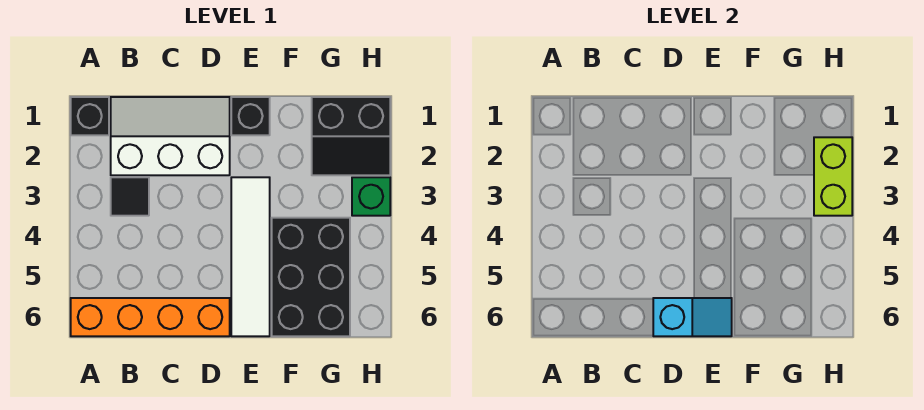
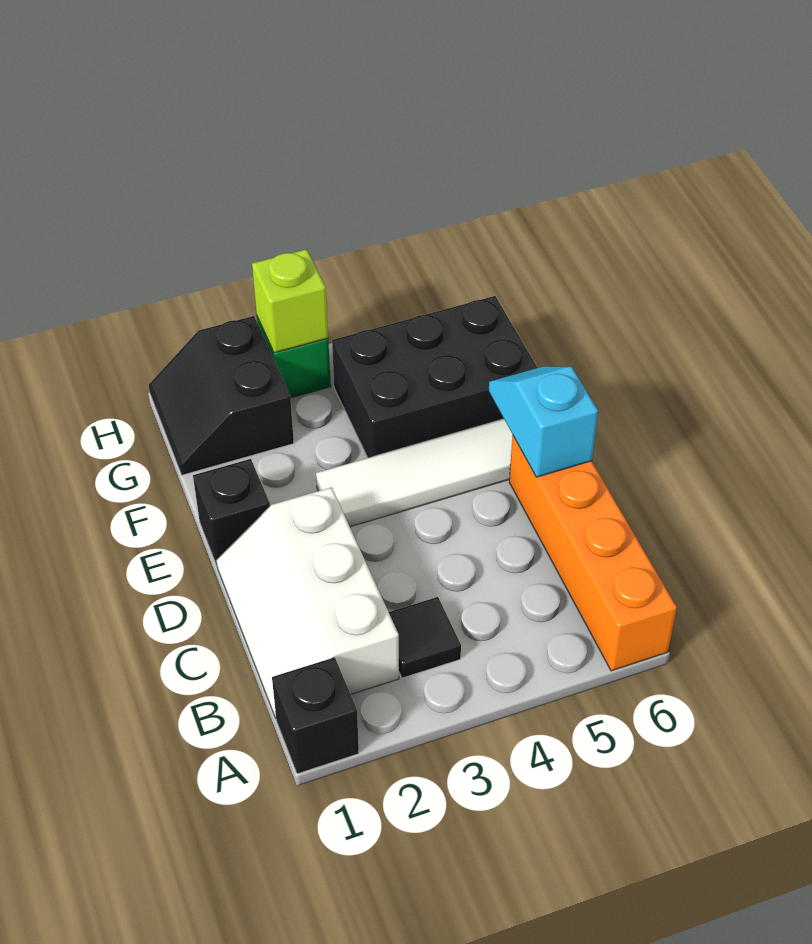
black slope G1:H2 level 1 top 1 -> black slope G1:H2 level 1 top 2
lime brick H2:H3 level 2 -> lime brick H3 level 2

